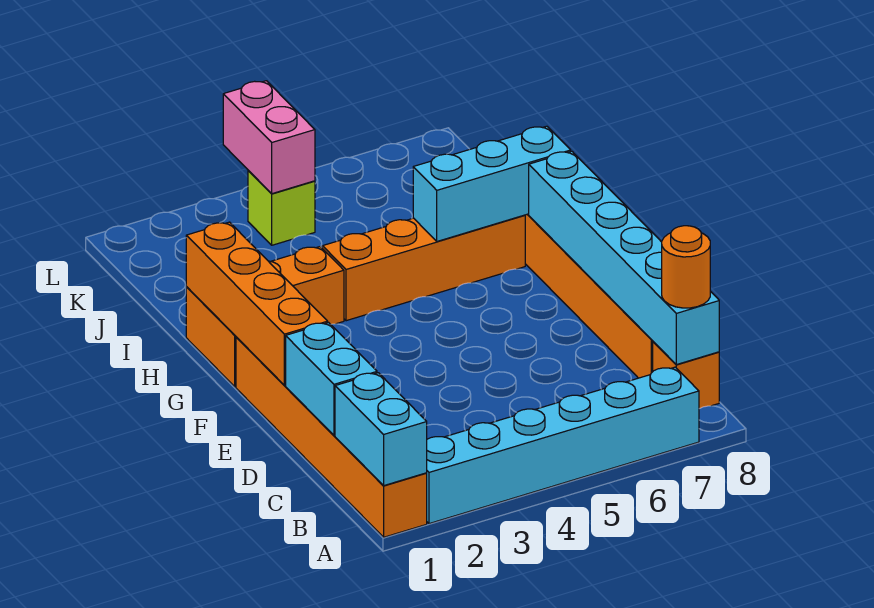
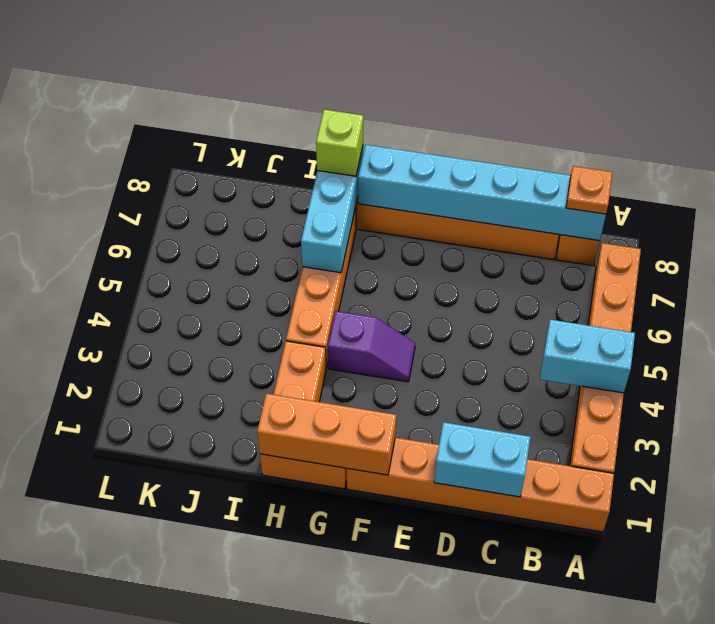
cyan brick A1:B1 level 2 -> cyan brick A4:B4 level 2
cyan brick A2:A7 level 1 -> orange brick A2:A7 level 1
orange round brick B8 level 3 -> orange plate B8 level 3
orange brick E1:H1 level 2 -> orange brick F1:H1 level 2
none -> purple slope F4:G4 level 1 top G
lime brick K4 level 1 -> lime brick H8 level 3
pink brick K4:L4 level 2 -> none

